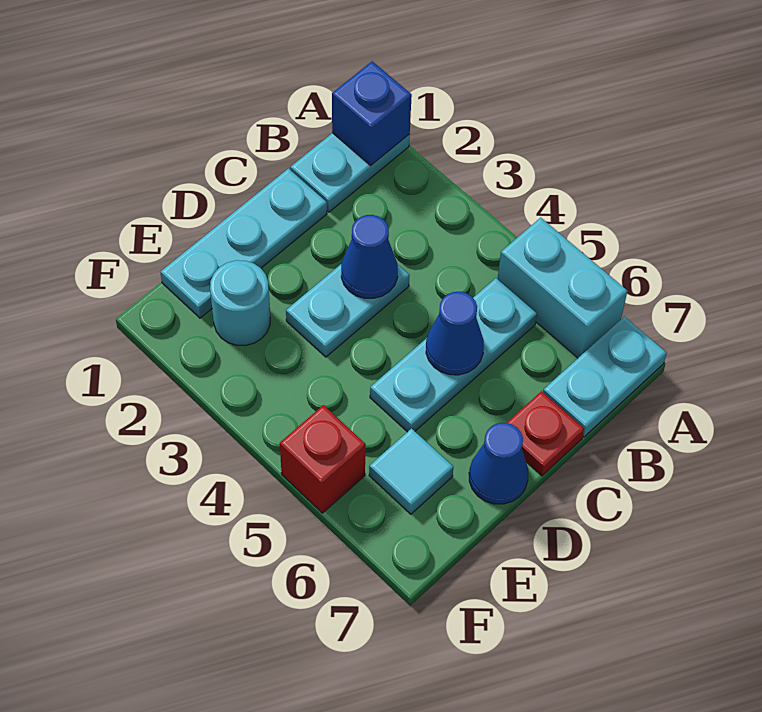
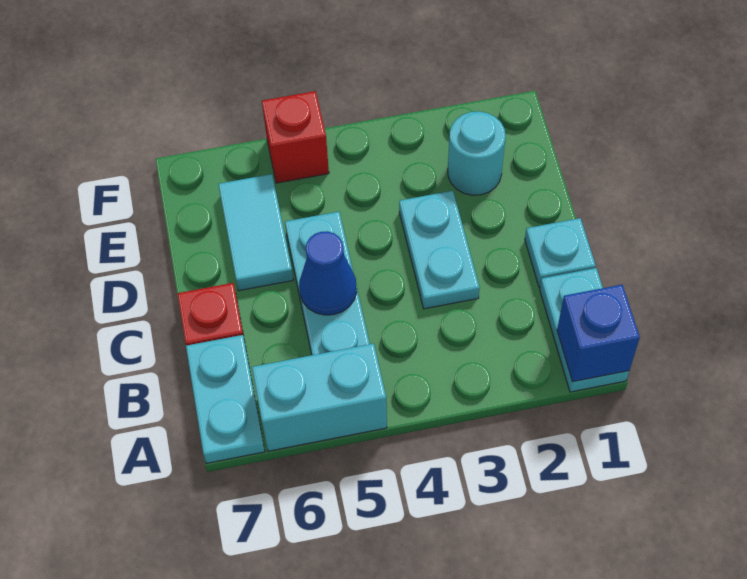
cyan plate C1:E1 level 1 -> cyan plate C1 level 1
blue cone C3 level 2 -> none
blue cone D7 level 1 -> none
cyan tile E6 level 1 -> cyan tile D6:E6 level 1

